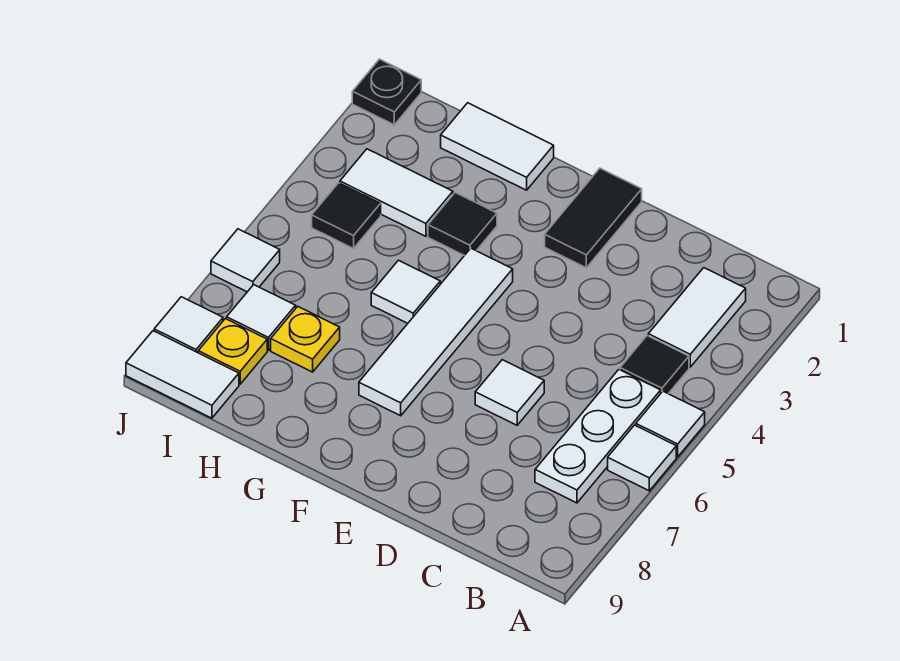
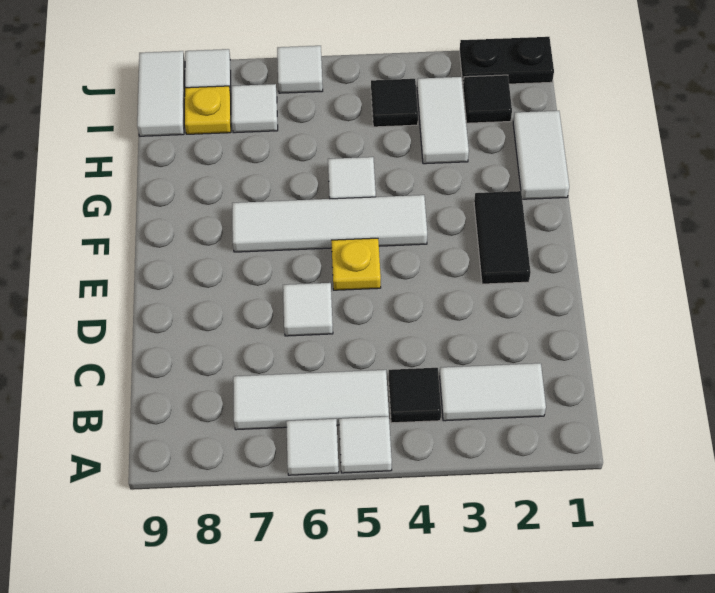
white plate B5:B7 level 1 -> white tile B5:B7 level 1
black tile E1:E2 level 1 -> black tile E2:F2 level 1
black tile G3 level 1 -> black tile I2 level 1
yellow plate H7 level 1 -> yellow plate E5 level 1
black plate J1 level 1 -> black plate J1:J2 level 1

